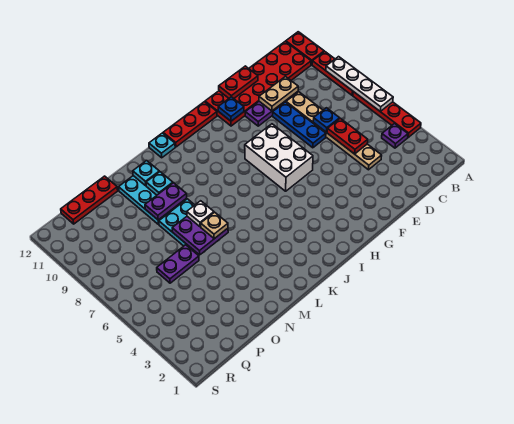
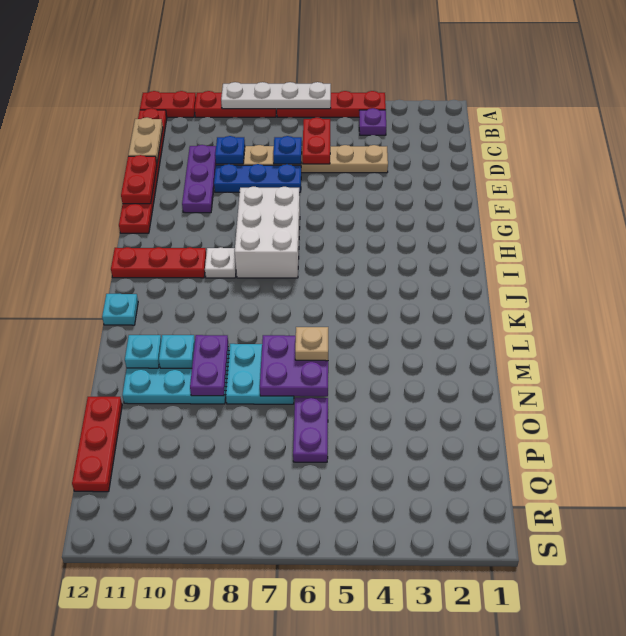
red plate B11:G12 level 1 -> red plate B12:G12 level 1
red plate D5:D6 level 2 -> red plate C6:D6 level 2
tan plate D10:E10 level 2 -> tan plate C12:D12 level 2
white brick G6:H8 level 1 -> white brick G7:I8 level 1
blue plate G11 level 2 -> blue plate D9 level 2
red plate H12:J12 level 1 -> red plate I10:I12 level 1
white plate M7 level 3 -> white plate I9 level 1

